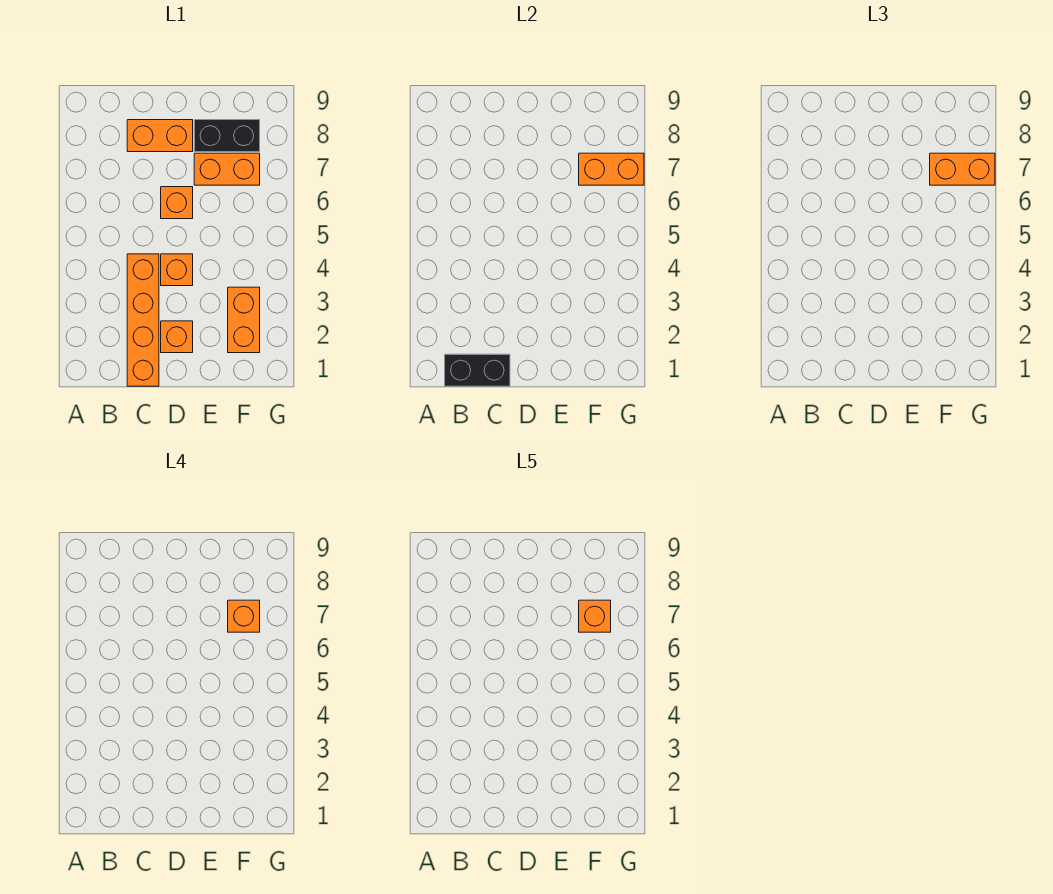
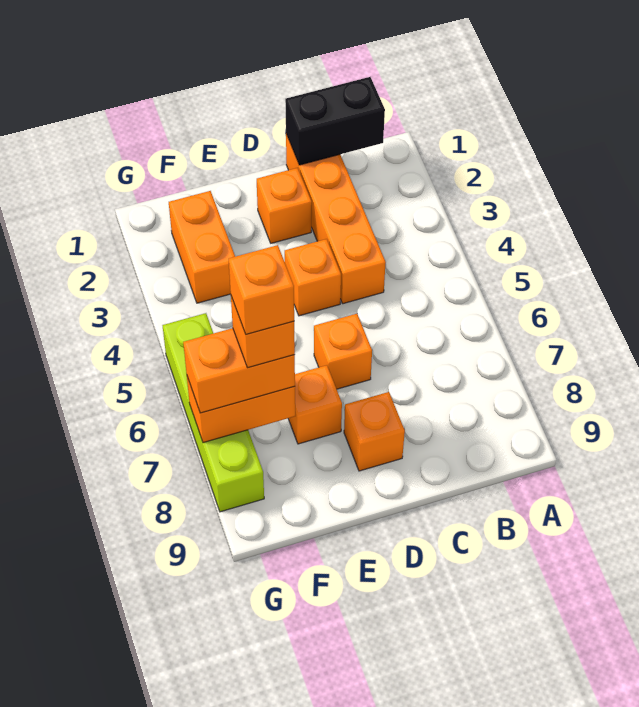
orange brick C8:D8 level 1 -> orange brick D8 level 1
orange brick E7:F7 level 1 -> orange brick E7 level 1
black brick E8:F8 level 1 -> none
none -> lime brick G5:G8 level 1

